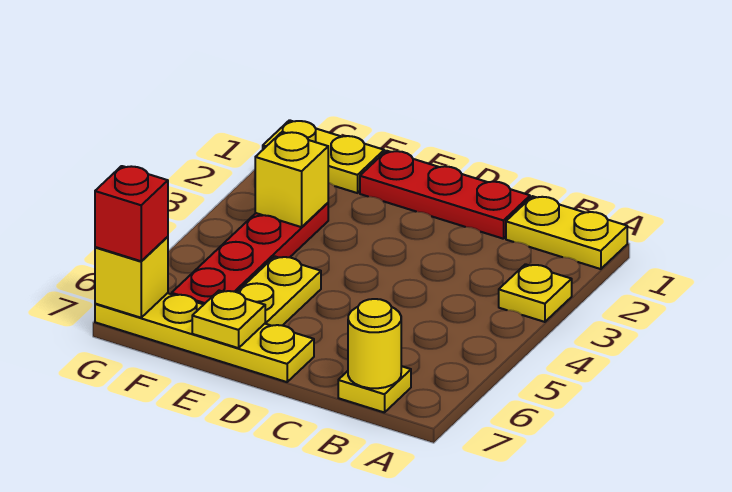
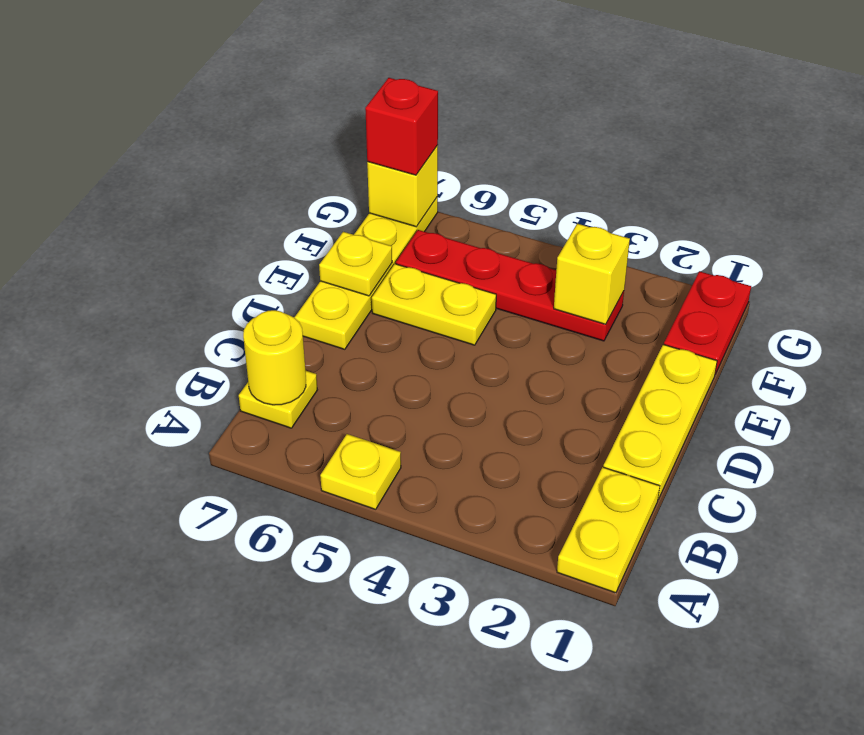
yellow plate A3 level 1 -> yellow plate A5 level 1
red plate C1:E1 level 1 -> yellow plate C1:E1 level 1
yellow plate F1:G1 level 1 -> red plate F1:G1 level 1

